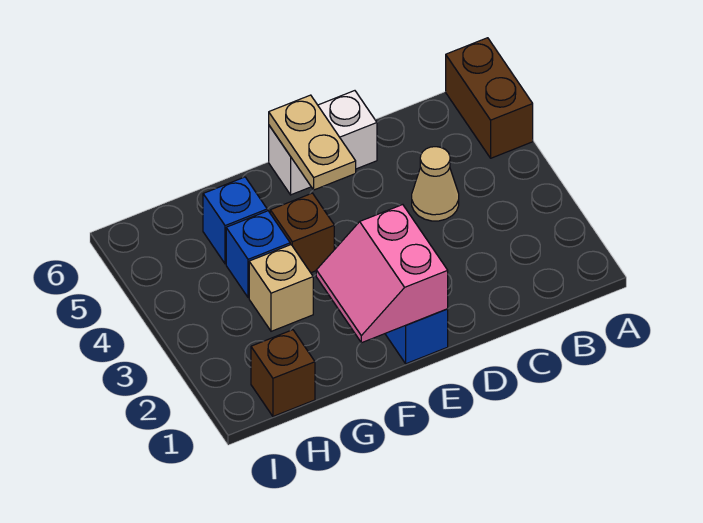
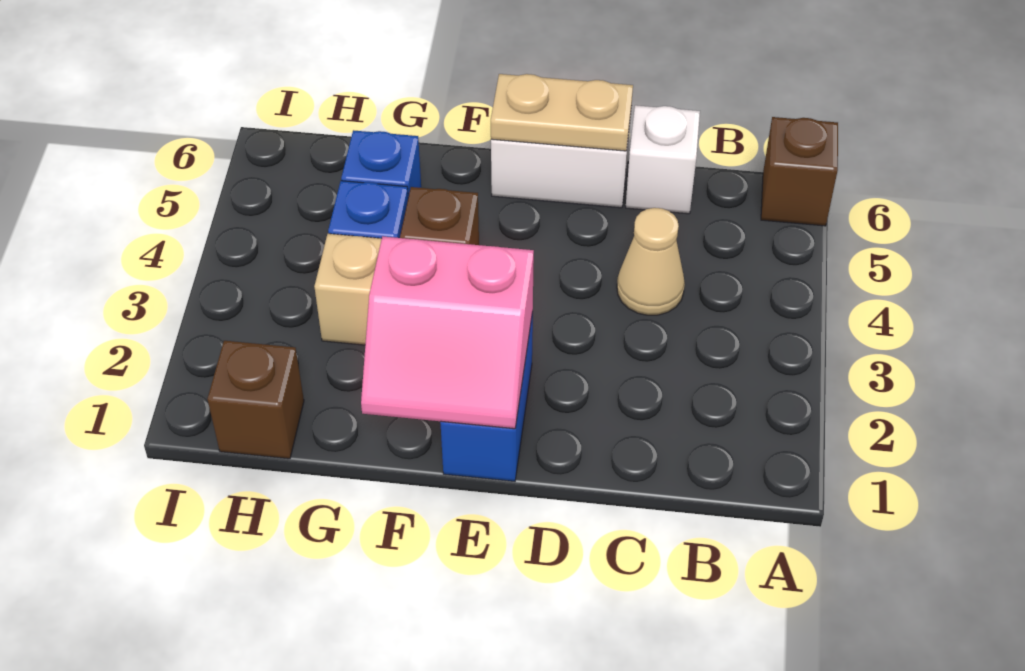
brown brick A5:A6 level 1 -> brown brick A6 level 1
none -> white brick C6 level 1
pink slope E1:F2 level 2 top E -> pink slope E1:F2 level 2 top 2
tan plate E5:E6 level 2 -> tan plate D6:E6 level 2

